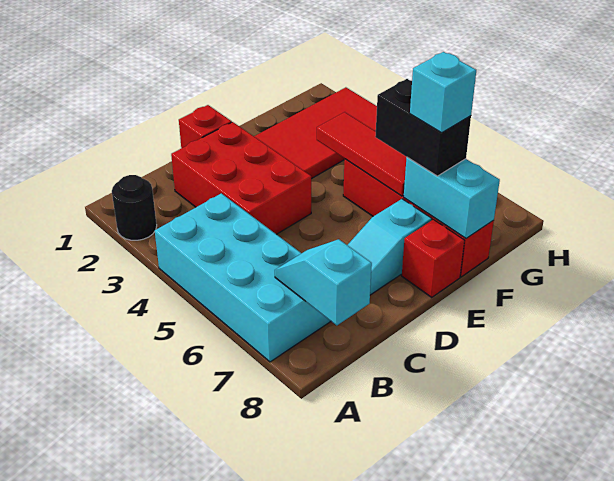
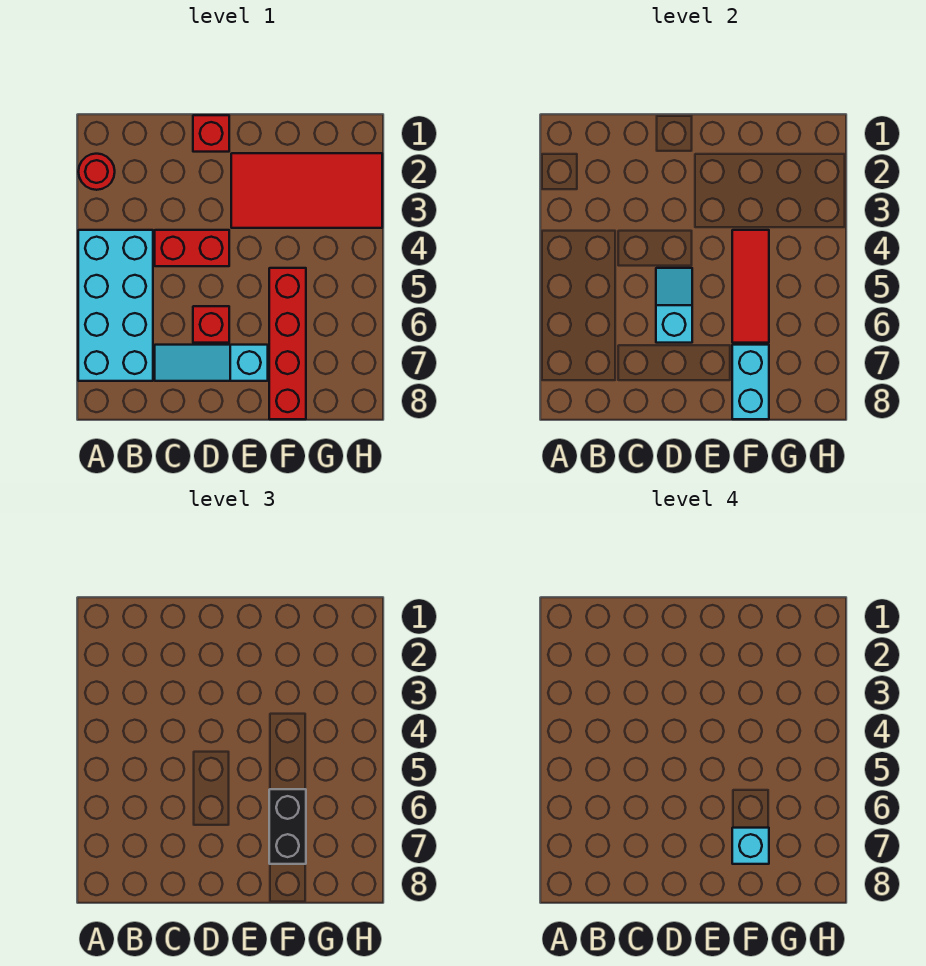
black round brick A2 level 1 -> red round brick A2 level 1
cyan slope B7:B8 level 2 top 8 -> cyan slope D5:D6 level 2 top 6
red brick C2:D4 level 1 -> red brick C4:D4 level 1
red brick E8 level 1 -> red brick D6 level 1

